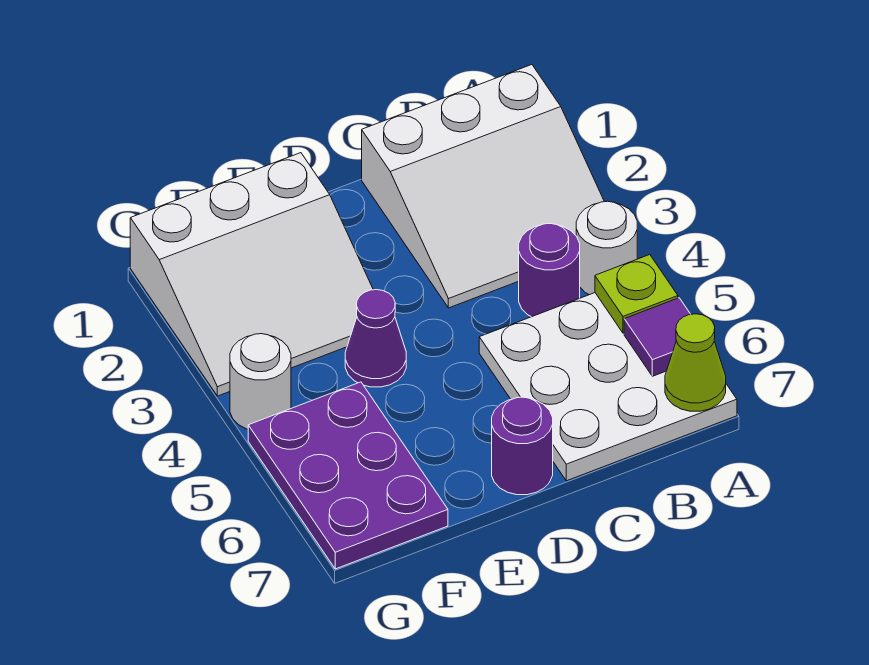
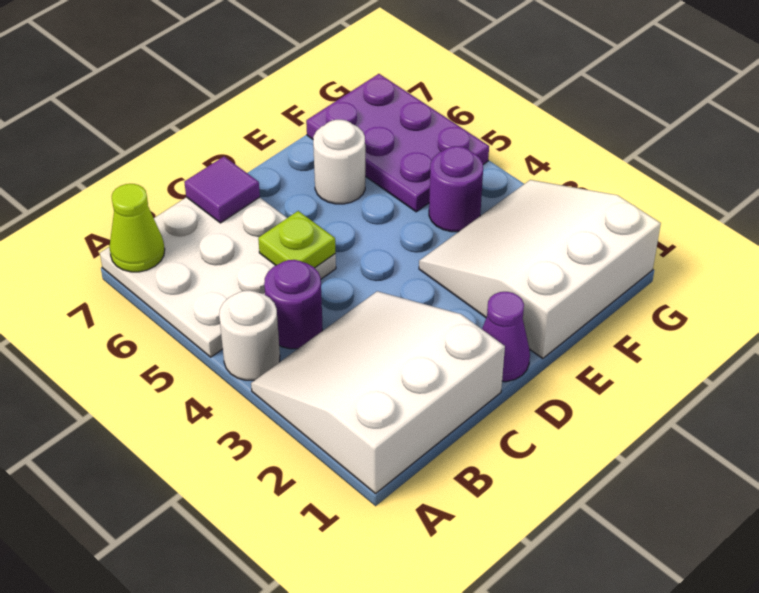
lime plate A5 level 2 -> lime plate C5 level 2
purple tile A6 level 2 -> purple tile C7 level 2
purple round brick D7 level 1 -> purple round brick F4 level 1
purple cone E4 level 1 -> purple cone D1 level 1
white round brick G4 level 1 -> white round brick E6 level 1

